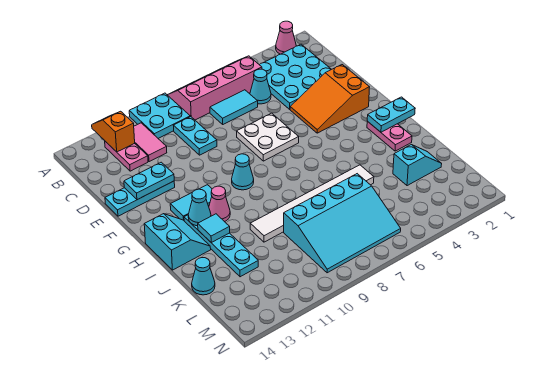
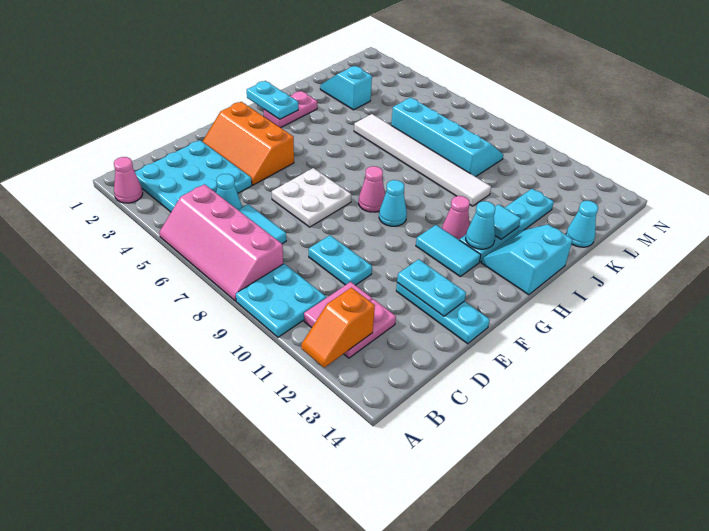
cyan plate C9:D9 level 1 -> cyan plate D9:D10 level 1
orange slope E2:F4 level 1 top 2 -> orange slope E2:F4 level 1 top F
none -> pink cone G8 level 1
cyan slope K6:M9 level 1 top K -> cyan slope K6:L9 level 1 top K

